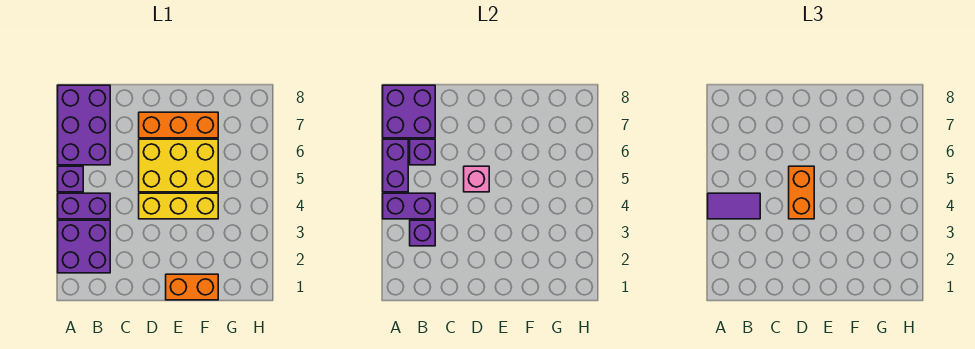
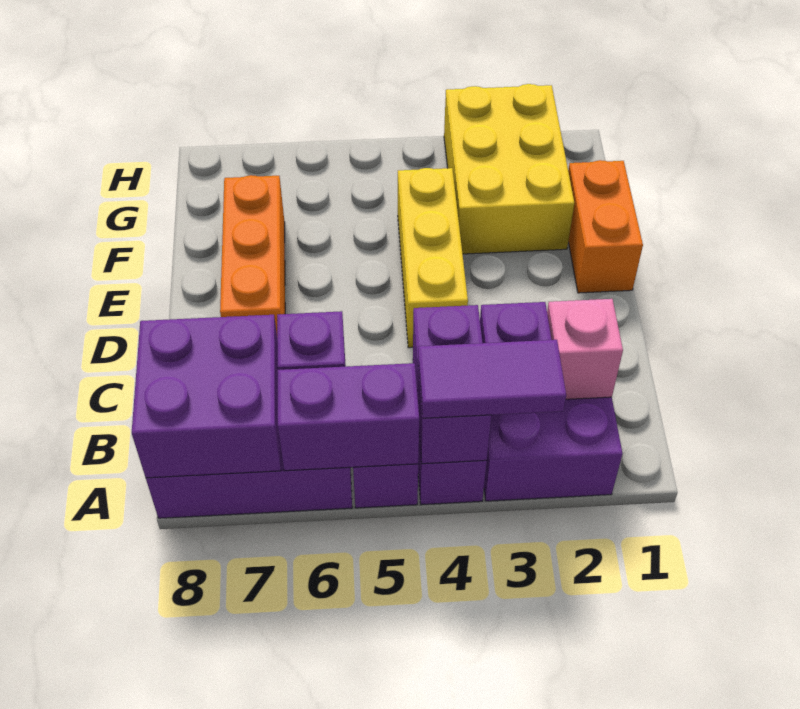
purple tile A4:B4 level 3 -> purple tile A3:A4 level 3
orange brick D4:D5 level 3 -> none
yellow brick D5:F6 level 1 -> yellow brick F2:H3 level 1
pink brick D5 level 2 -> pink brick B2 level 2

